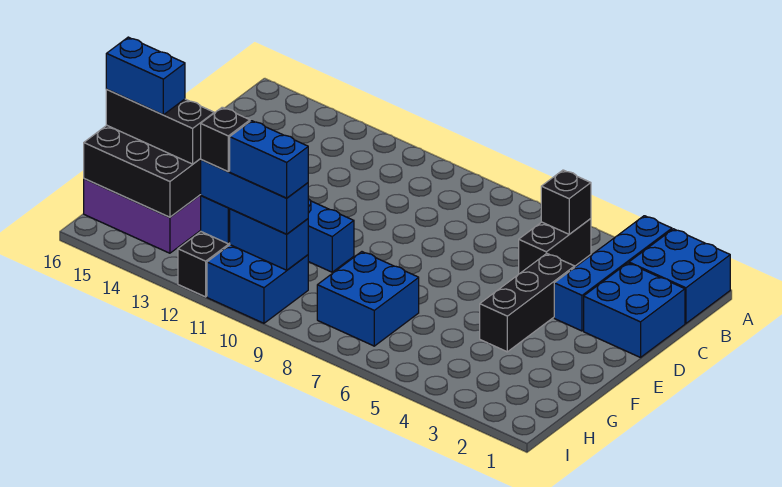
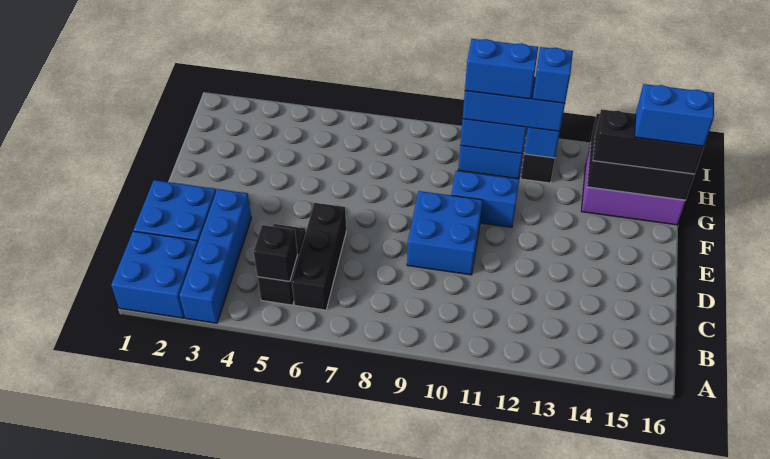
black brick D4:F4 level 1 -> black brick B6:D6 level 1
blue brick G7:H8 level 1 -> blue brick D9:E10 level 1
black brick H12 level 4 -> blue brick H12 level 4

